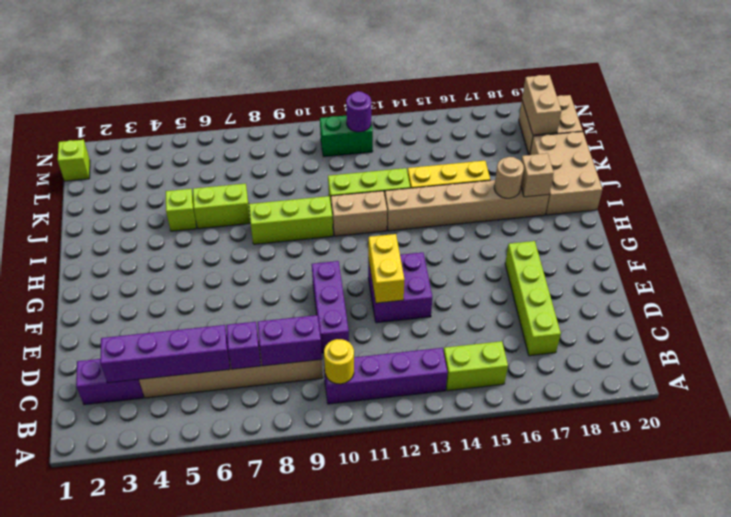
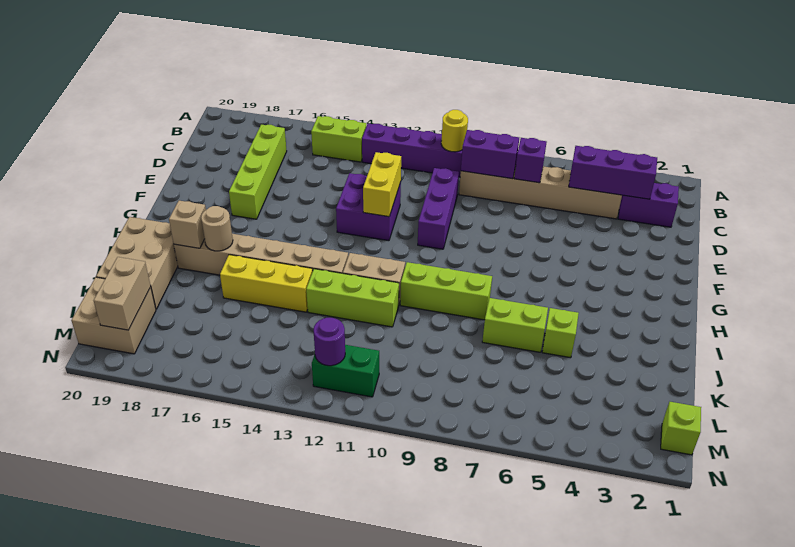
purple brick C3:C6 level 2 -> purple brick C3:C5 level 2

